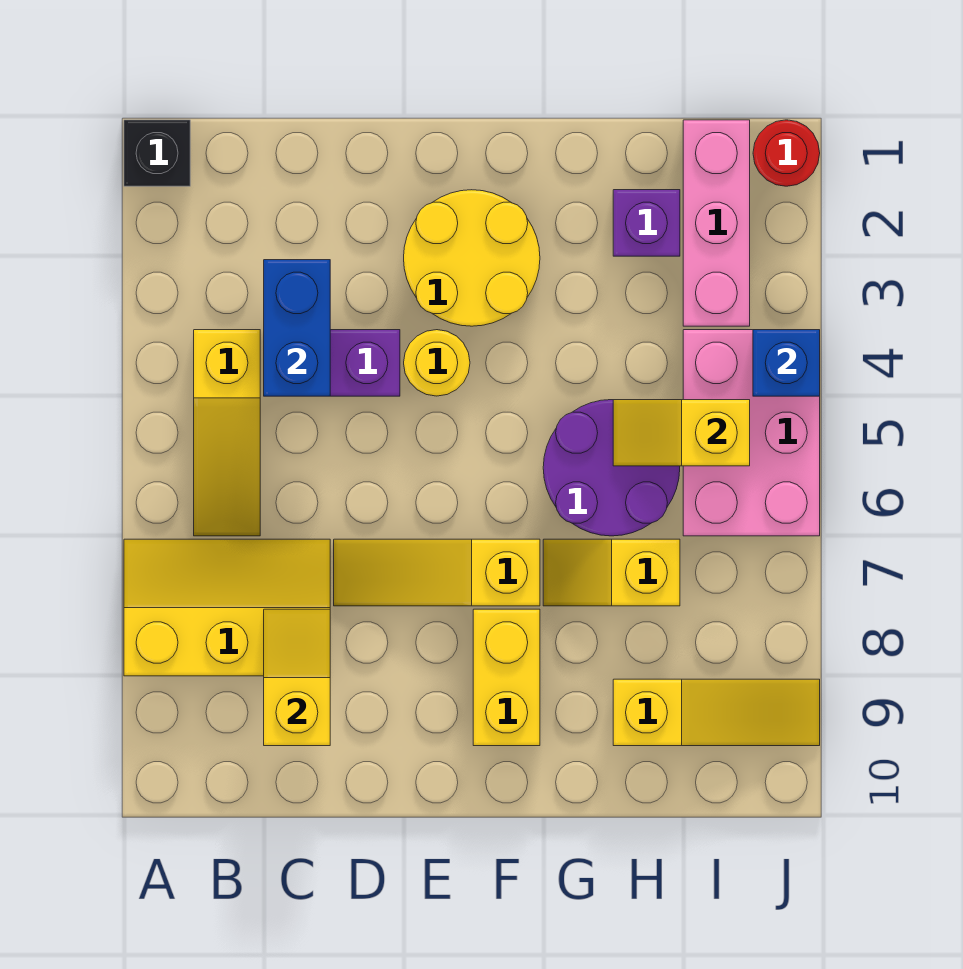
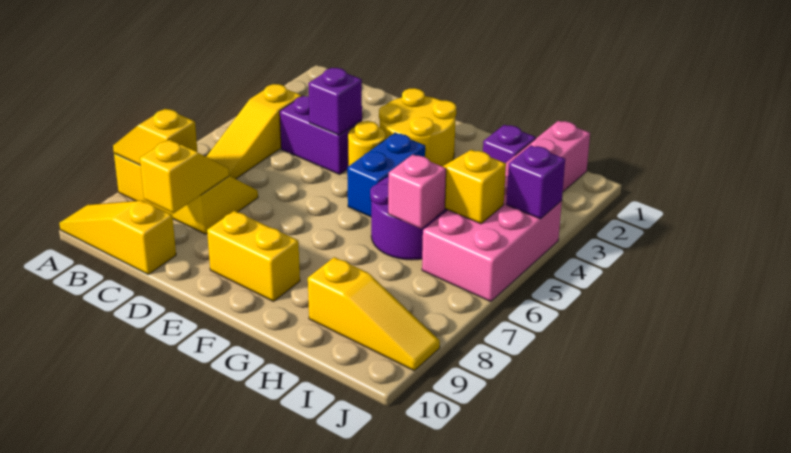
black brick A1 level 1 -> none
blue brick C3:C4 level 2 -> blue brick F4:F5 level 1
none -> purple brick D4 level 2
yellow slope D7:F7 level 1 top F -> yellow slope A10:C10 level 1 top C
yellow brick F8:F9 level 1 -> yellow brick E9:F9 level 1
yellow slope G7:H7 level 1 top H -> yellow slope A8:B8 level 2 top B
none -> pink brick H6 level 2
red round brick J1 level 1 -> none
blue brick J4 level 2 -> purple brick J4 level 2

